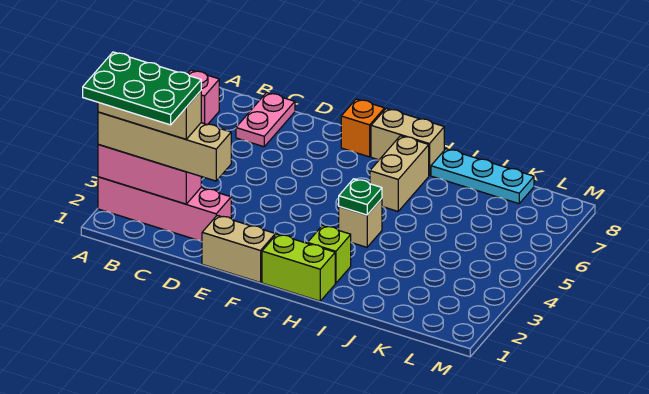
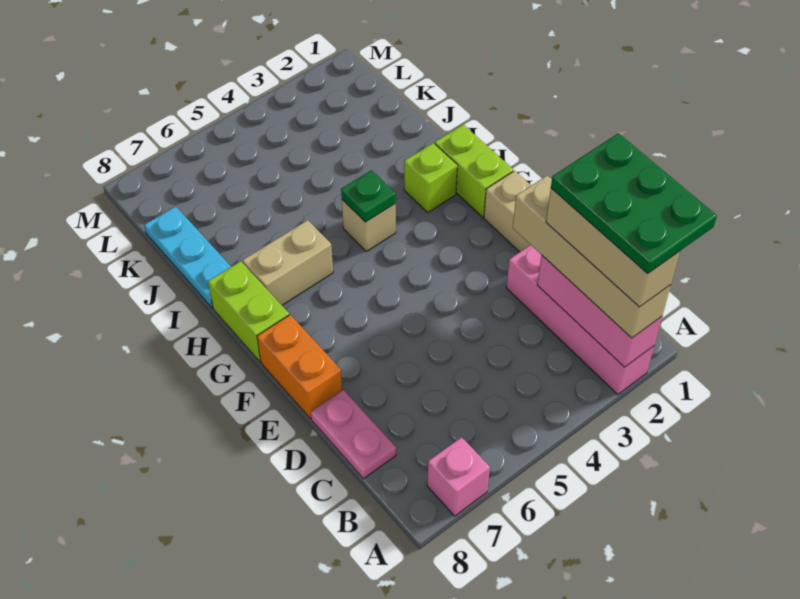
pink plate C7:C8 level 1 -> pink plate C8:D8 level 1
orange brick F8 level 1 -> orange brick E8:F8 level 1
tan brick G8:H8 level 1 -> lime brick G8:H8 level 1

